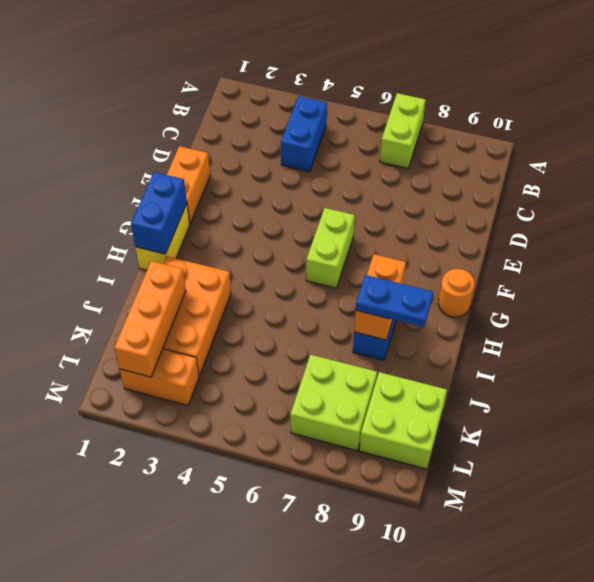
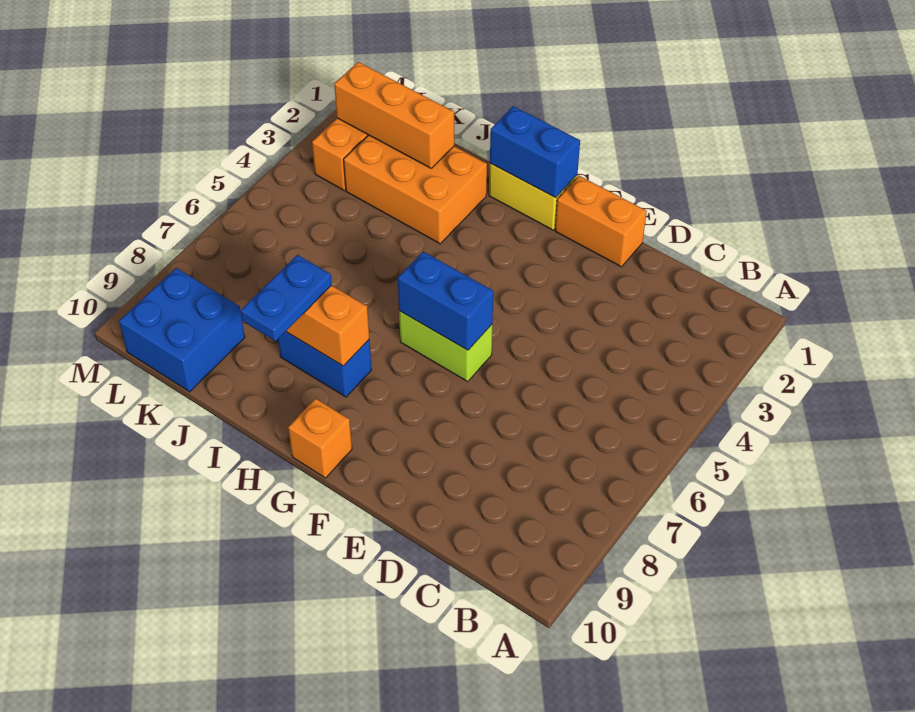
lime brick A7:B7 level 1 -> none
blue brick B4:C4 level 1 -> blue brick F6:G6 level 2
orange round brick G10 level 1 -> orange brick G10 level 1
lime brick K7:L8 level 1 -> none
lime brick K9:L10 level 1 -> blue brick K9:L10 level 1

